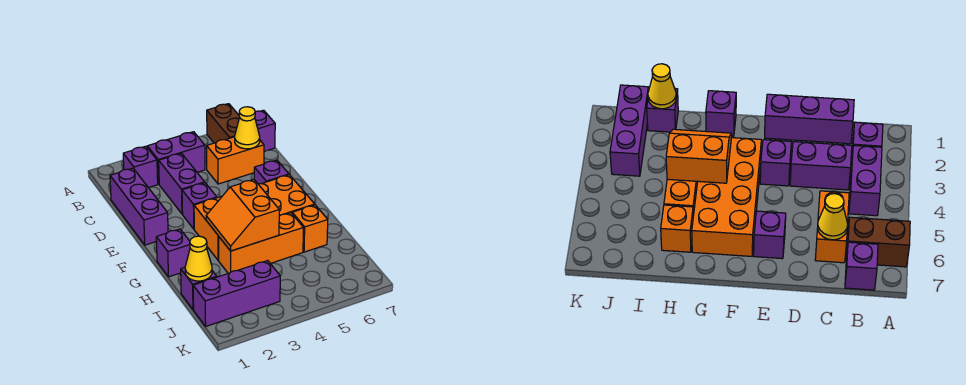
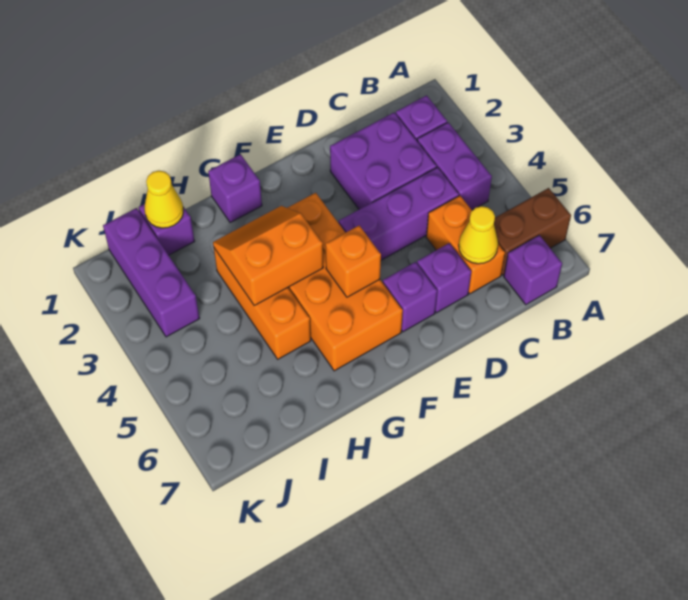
purple brick C1:E1 level 1 -> purple brick C4:E4 level 1
purple brick C3:D3 level 1 -> purple brick C2:D3 level 1
purple brick E3 level 1 -> purple brick D6 level 1
orange brick H6 level 1 -> orange brick F5 level 2

